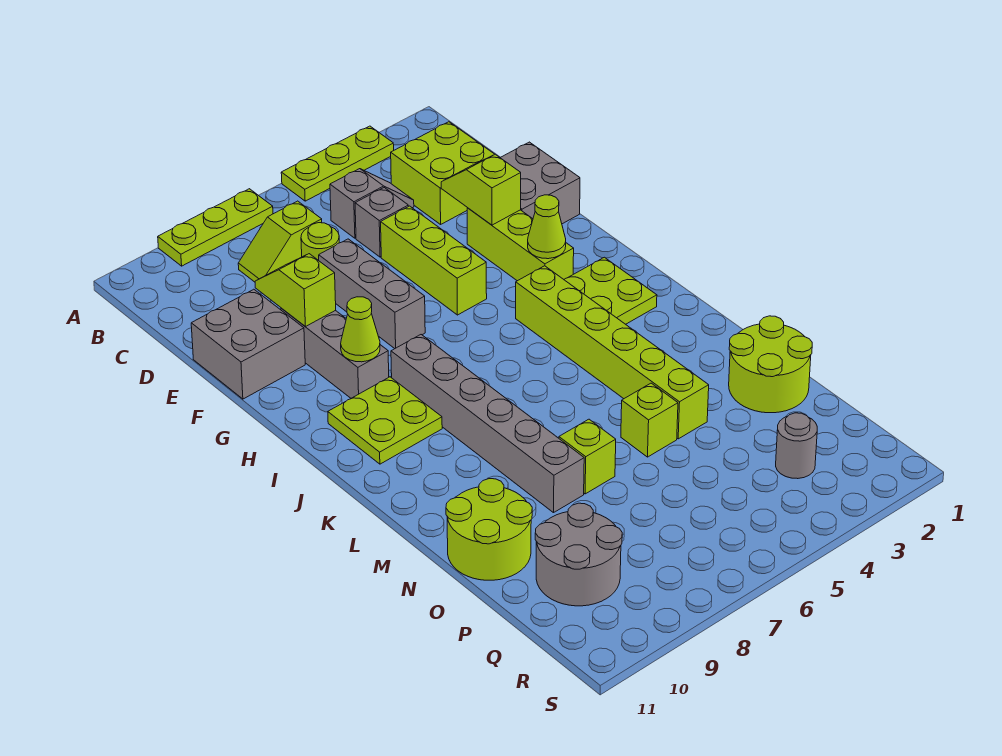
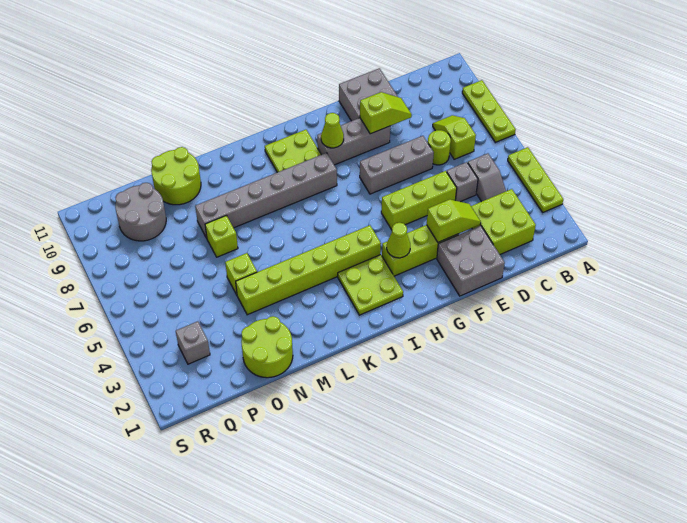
grey round brick Q3 level 1 -> grey brick Q3 level 1

